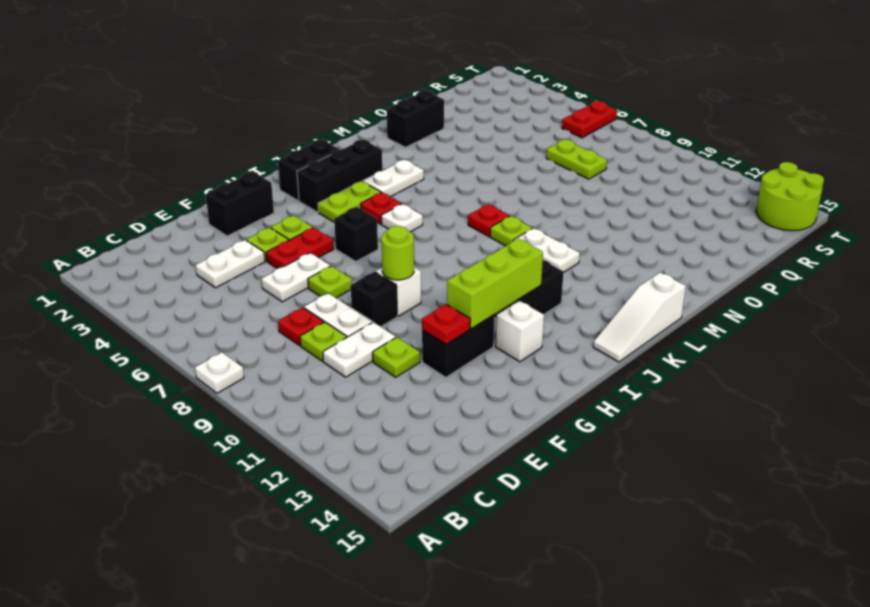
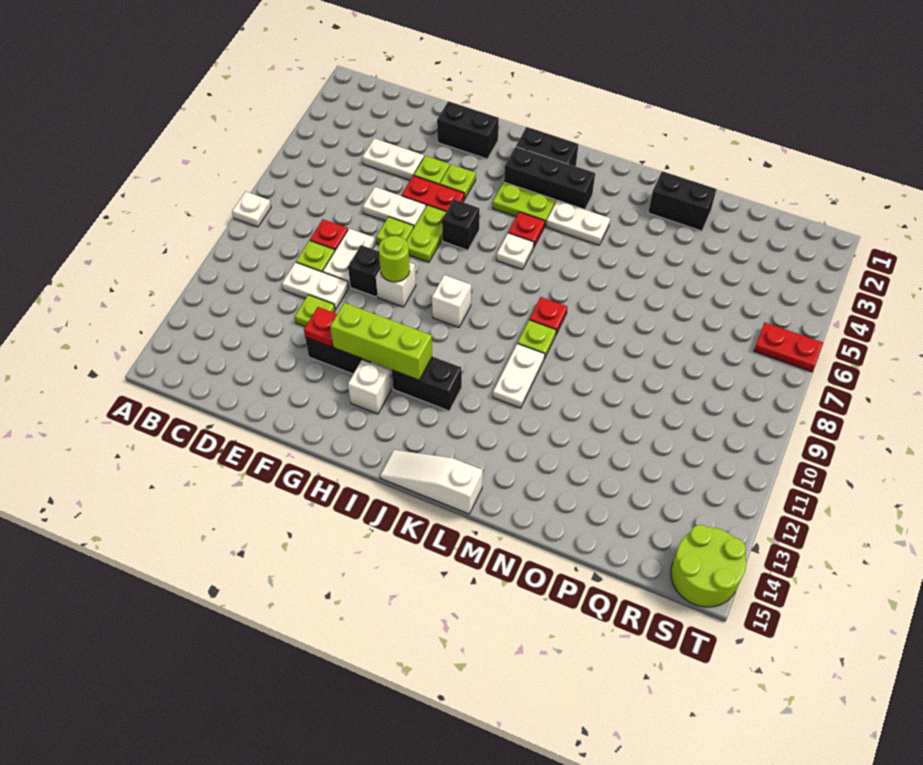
none -> white brick I9 level 1
lime plate Q7:Q8 level 1 -> lime plate G6:G7 level 1

